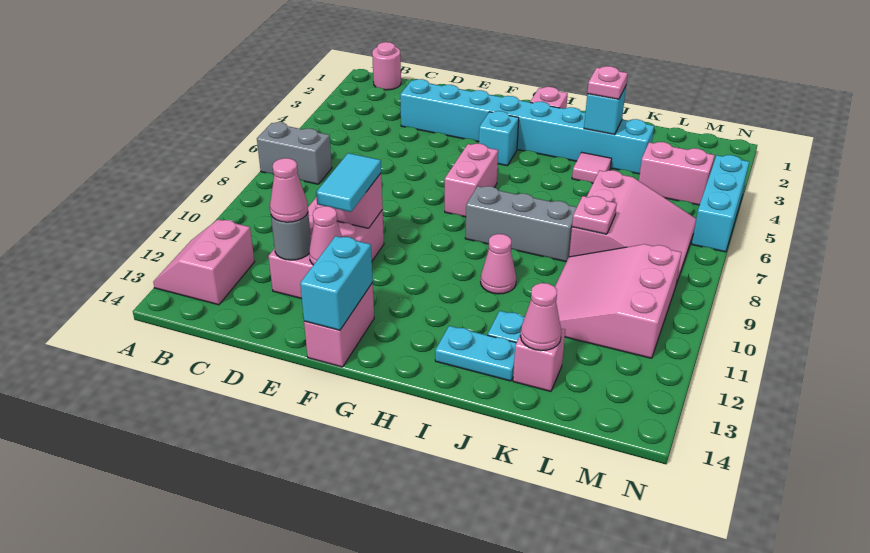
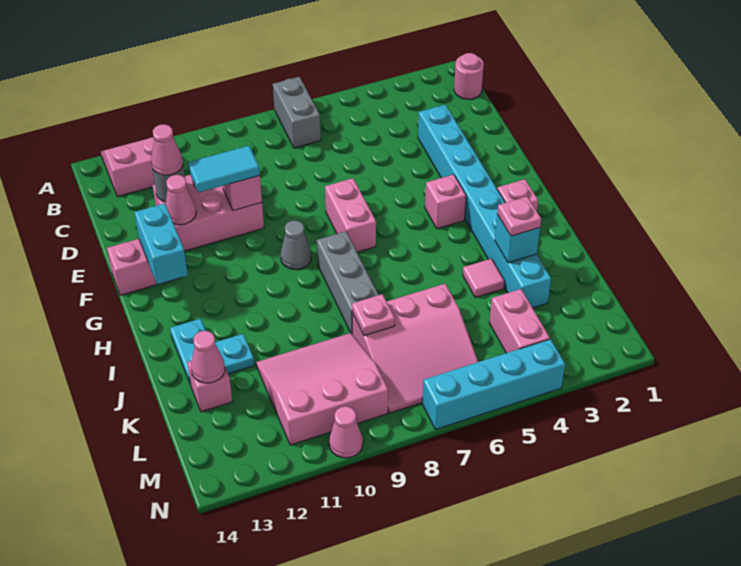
cyan brick F13:F14 level 2 -> cyan brick F13:G13 level 2
cyan brick G4 level 1 -> pink brick G4 level 1
pink brick G6:G7 level 1 -> pink brick F7:G7 level 1
none -> grey cone G9 level 1
pink cone I10 level 1 -> pink cone N10 level 1
cyan brick N4:N6 level 1 -> cyan brick N4:N7 level 1

